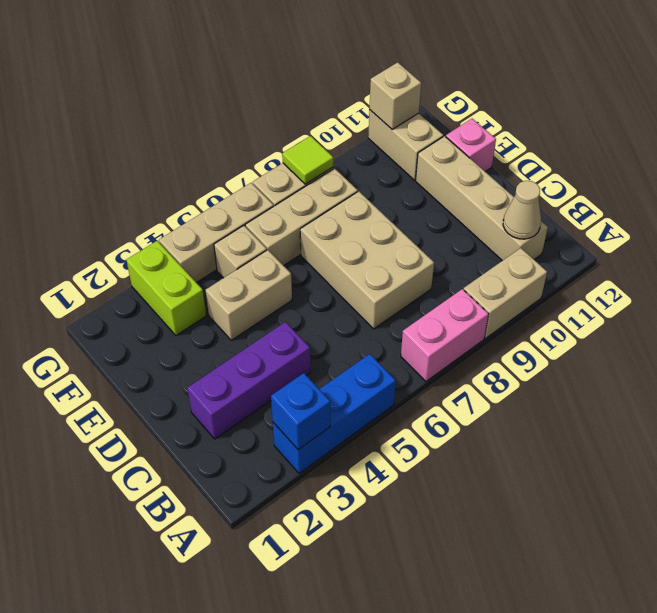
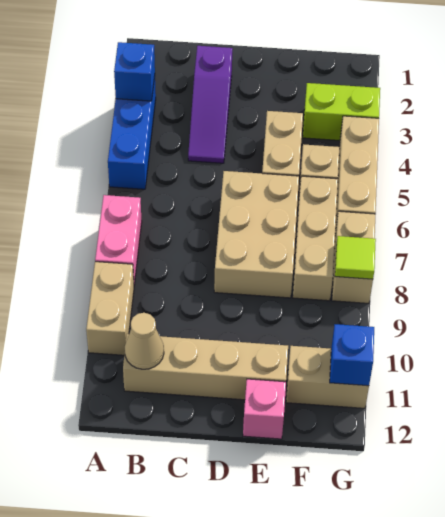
purple brick C2:C4 level 1 -> purple slope C2:C4 level 1 top 2
tan brick C7:E8 level 1 -> tan brick D6:E8 level 1
tan brick G11 level 2 -> blue brick G11 level 2

